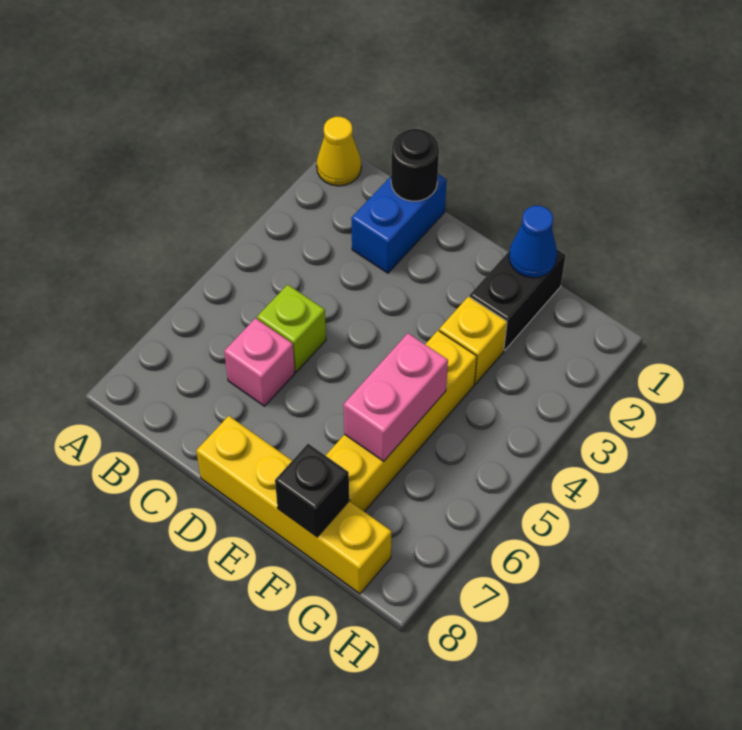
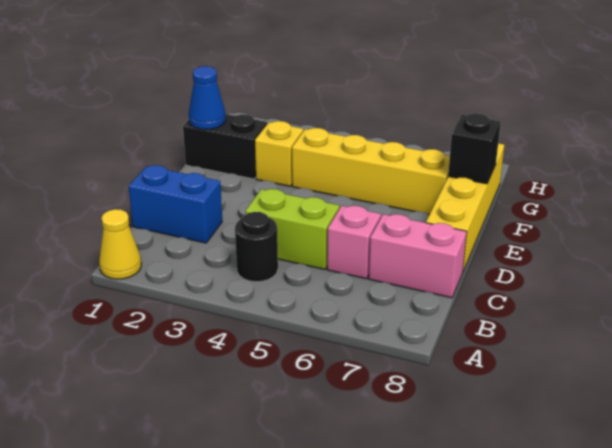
black round brick C1 level 2 -> black round brick B4 level 1
lime brick C5 level 1 -> lime brick C4:C5 level 1
pink brick F5:F6 level 2 -> pink brick C7:C8 level 1

